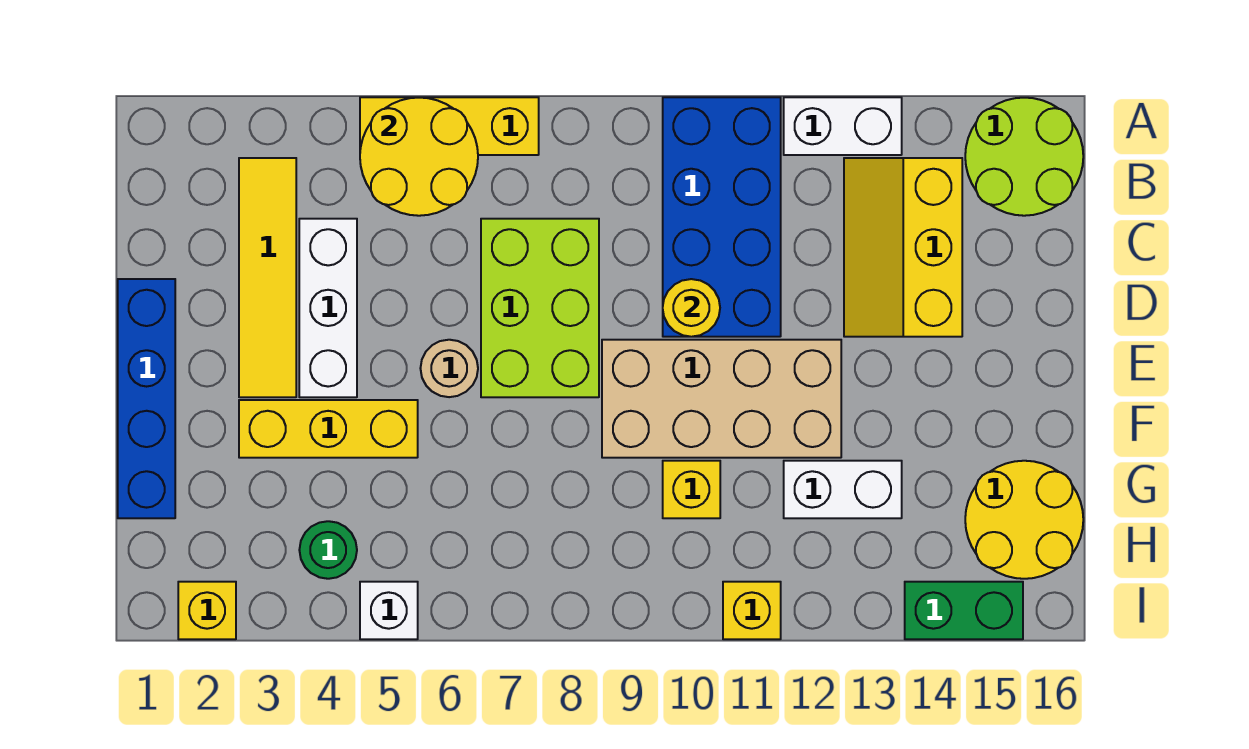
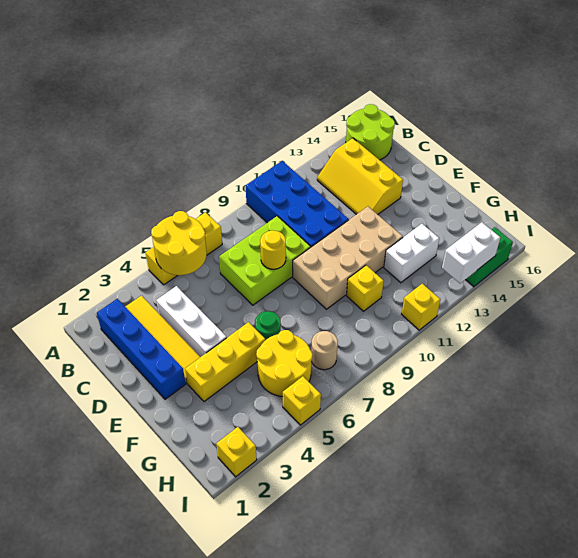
white brick A12:A13 level 1 -> white brick I13:I14 level 2
lime brick C7:E8 level 1 -> lime brick C7:D9 level 1
blue brick D1:G1 level 1 -> blue brick B2:E2 level 1
yellow round brick D10 level 2 -> yellow round brick D8 level 2
tan round brick E6 level 1 -> tan round brick H7 level 1
yellow round brick G15:H16 level 1 -> yellow round brick G5:H6 level 1
green round brick H4 level 1 -> green round brick F6 level 1
white brick I5 level 1 -> yellow brick I5 level 1

